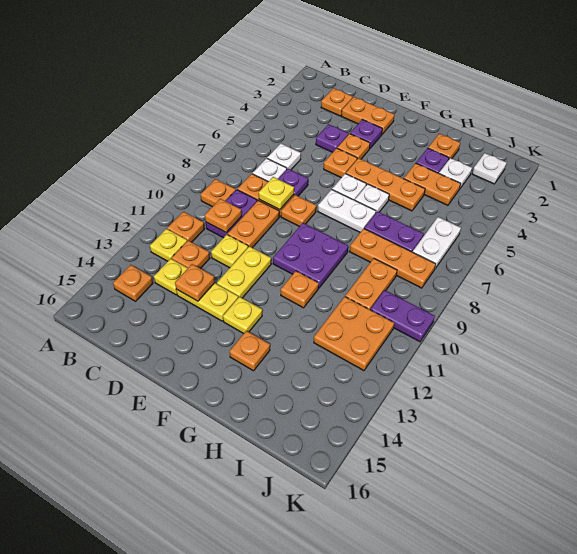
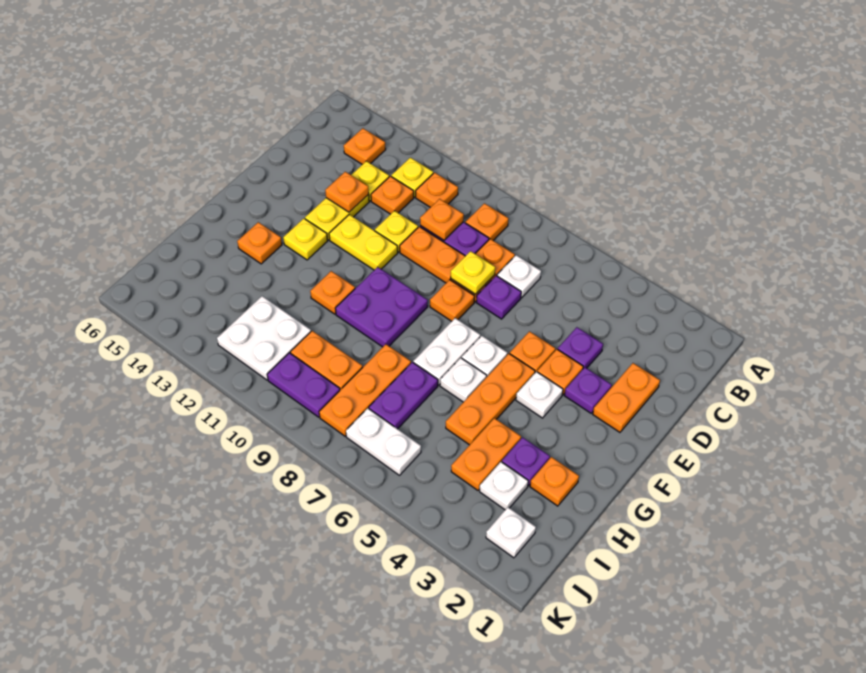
orange plate C2 level 1 -> none
white plate C6 level 1 -> white plate F4 level 1
orange plate I11:J12 level 1 -> white plate I11:J12 level 1
purple plate J10:K10 level 1 -> purple plate J9:J10 level 1

